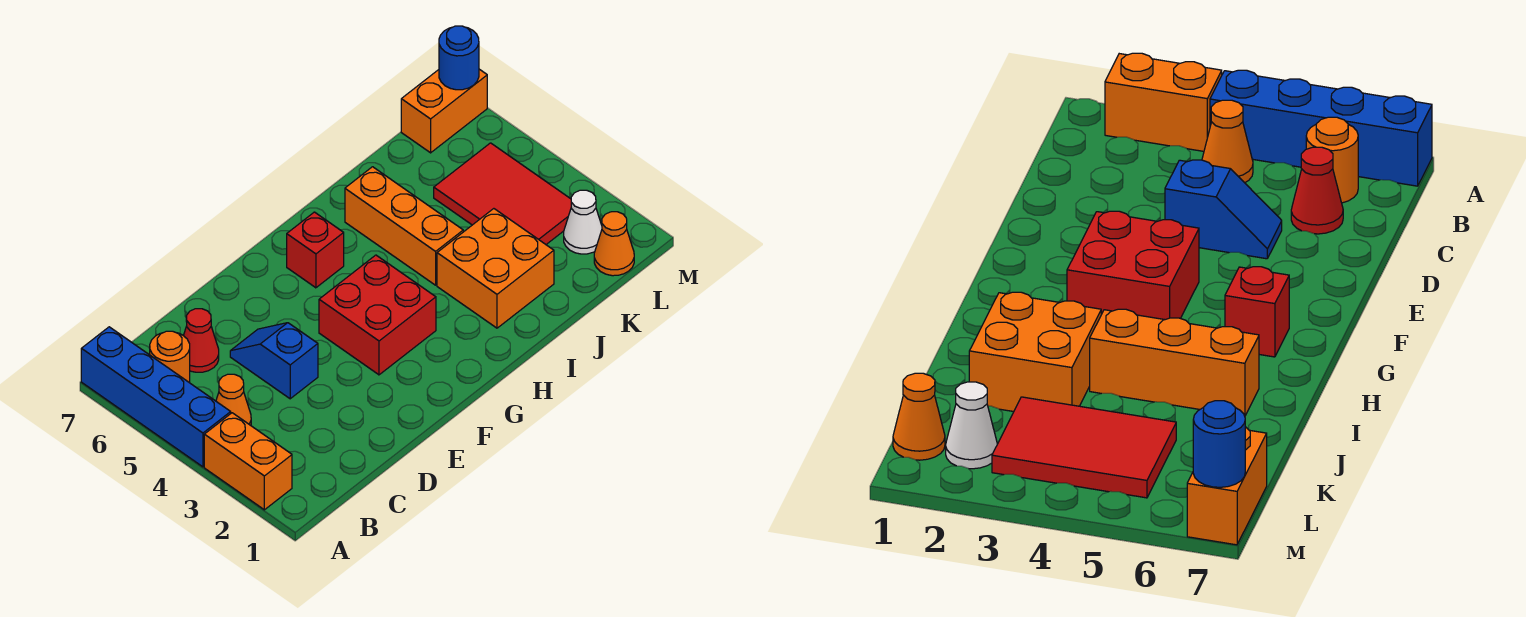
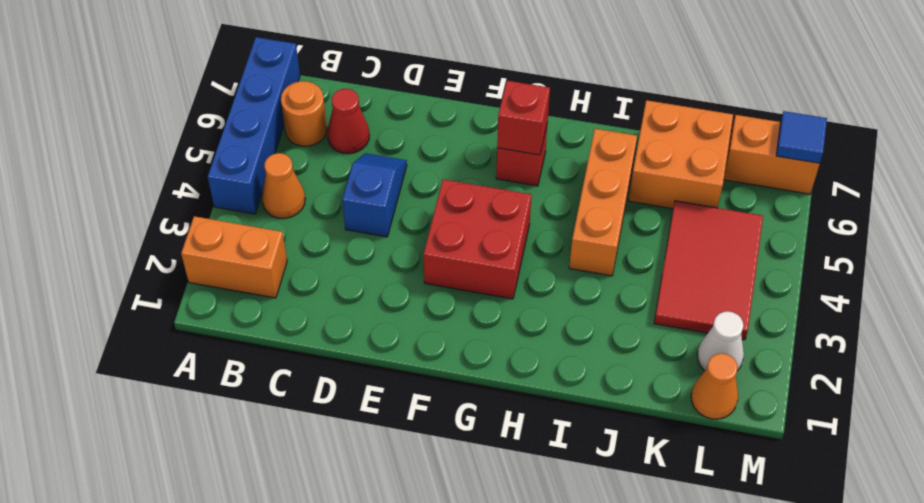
orange brick A2:A3 level 1 -> orange brick A2:B2 level 1
none -> red brick G6 level 2
orange brick I2:J3 level 1 -> orange brick J6:K7 level 1
blue round brick M7 level 2 -> blue tile M7 level 2

